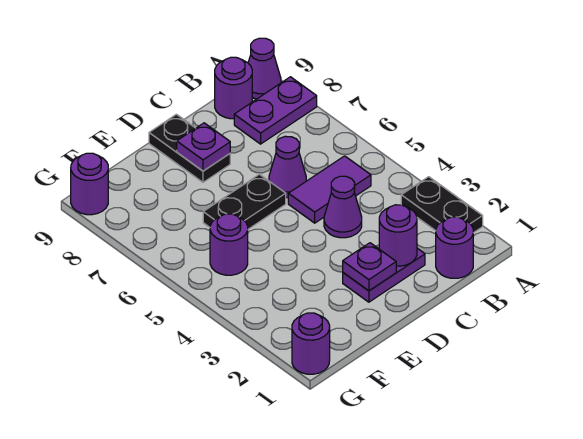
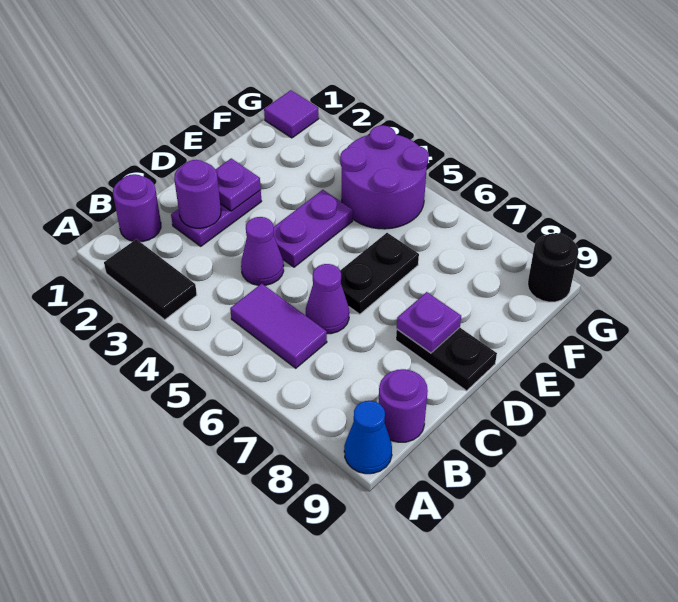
black plate A2:A3 level 1 -> black tile A2:A3 level 1
purple plate A8:B8 level 1 -> purple plate D4:E4 level 1
purple cone A9 level 1 -> blue cone A9 level 1
purple tile B5:C5 level 1 -> purple tile B5:B6 level 1
purple round brick F5 level 1 -> purple round brick F4:G5 level 1
purple round brick G1 level 1 -> purple tile G1 level 1
purple round brick G9 level 1 -> black round brick G9 level 1

